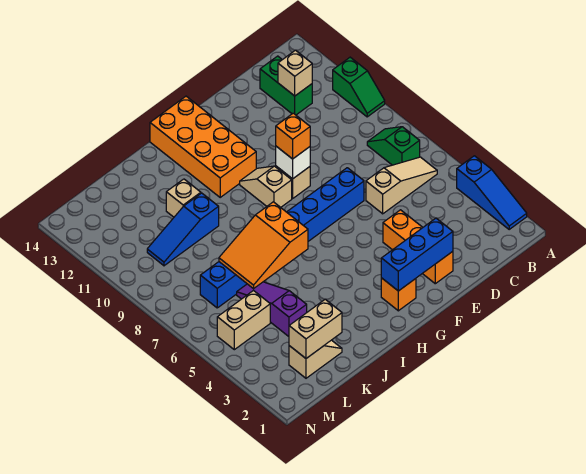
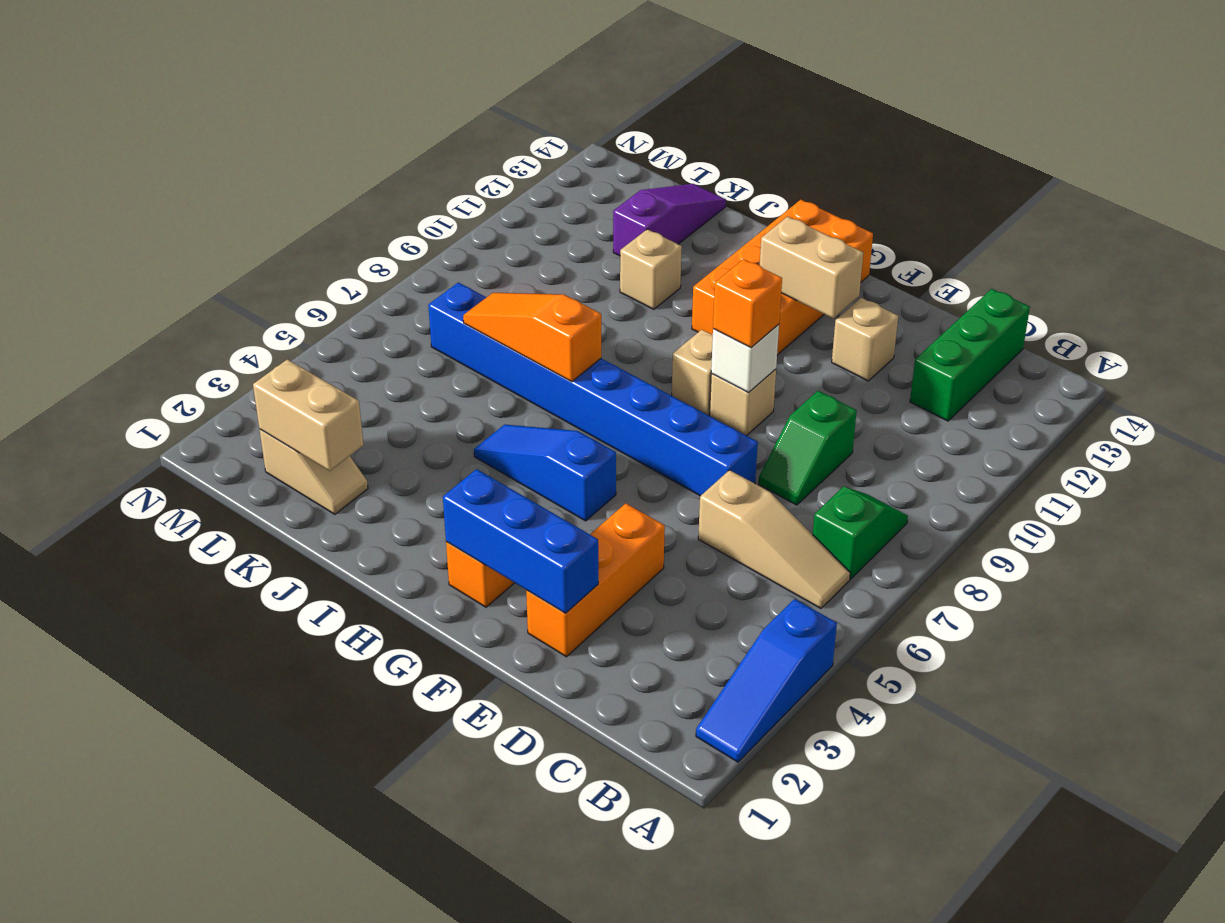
green slope A10:A11 level 1 top 11 -> green slope D8:D9 level 1 top 9
green brick C12:C13 level 1 -> green brick C12:C14 level 1
tan brick C12 level 2 -> tan brick E12 level 1
orange slope I6:K7 level 2 top I -> orange slope I7:K7 level 2 top I
blue slope J10:L10 level 1 top J -> blue slope G5:I5 level 1 top G
purple slope K4:K6 level 1 top 4 -> purple slope K12:K14 level 1 top 12
tan brick L5:M5 level 1 -> tan brick F12:G12 level 2

